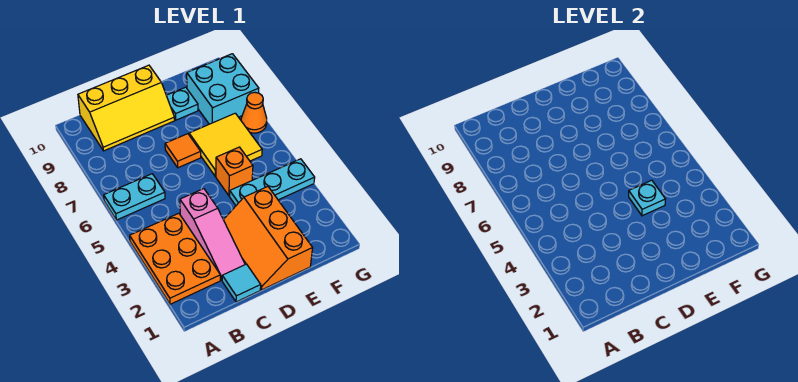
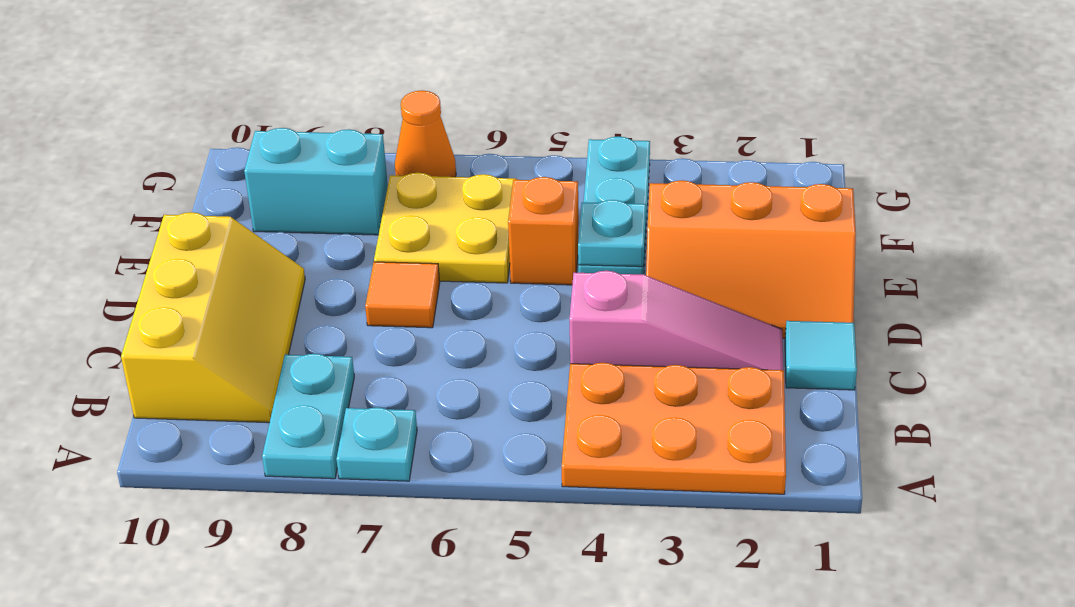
cyan plate A6:B6 level 1 -> cyan plate A8:B8 level 1
yellow tile E6:F7 level 1 -> yellow plate E6:F7 level 1
cyan plate E9 level 1 -> cyan plate A7 level 1
cyan brick F8:G9 level 1 -> cyan brick F8:F9 level 1

